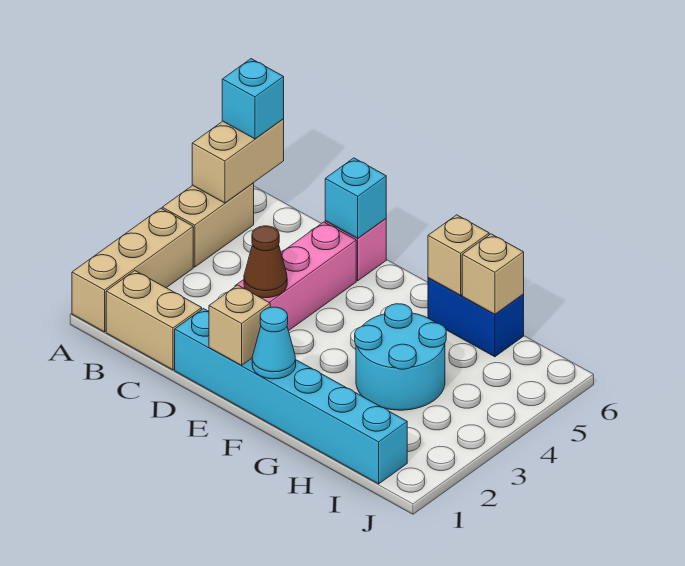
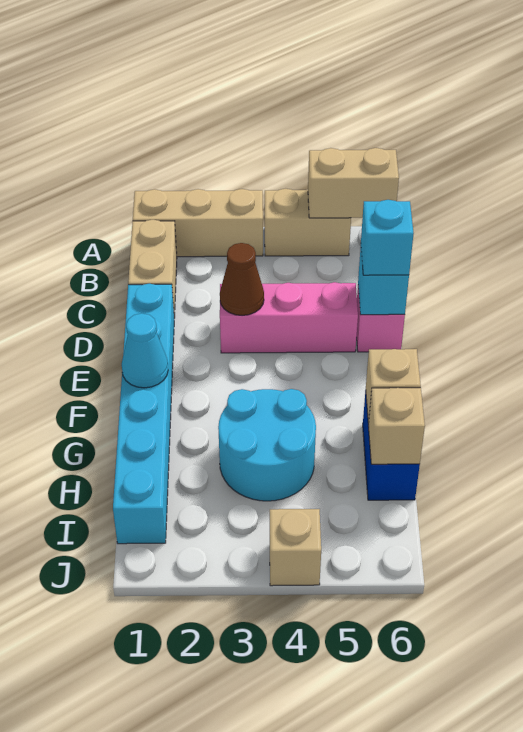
cyan brick A6 level 3 -> cyan brick D6 level 3
tan brick E1 level 2 -> tan brick J4 level 1

